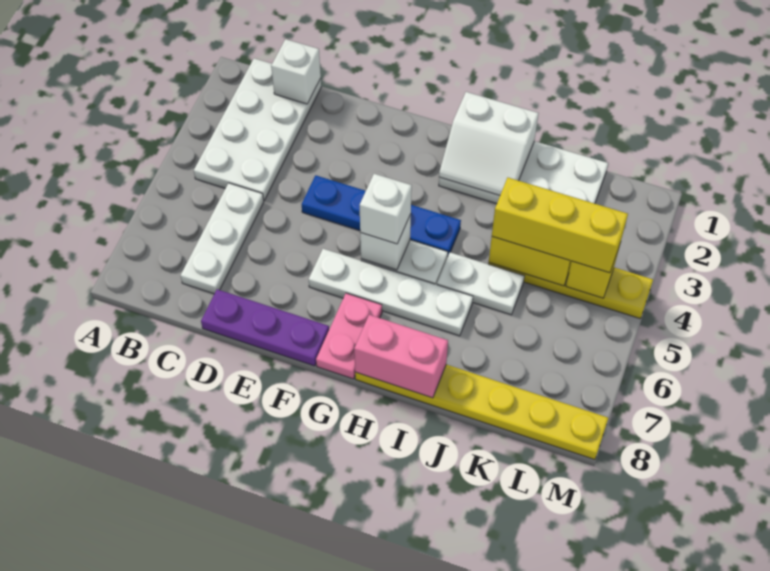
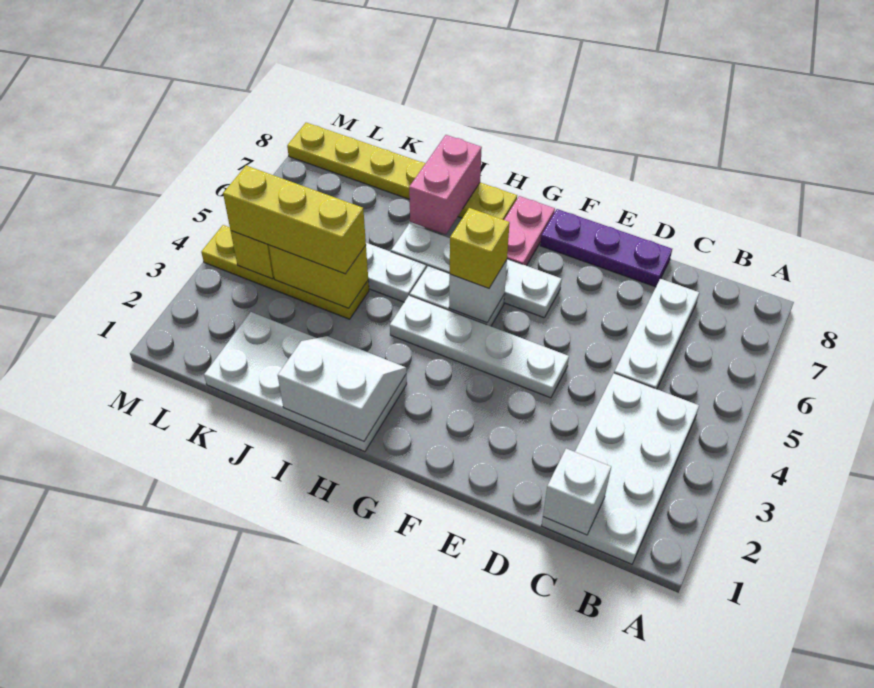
blue plate E4:H4 level 1 -> white plate E4:H4 level 1
white brick G5 level 3 -> yellow brick G5 level 3
pink brick H8:I8 level 2 -> pink brick I7:I8 level 2

